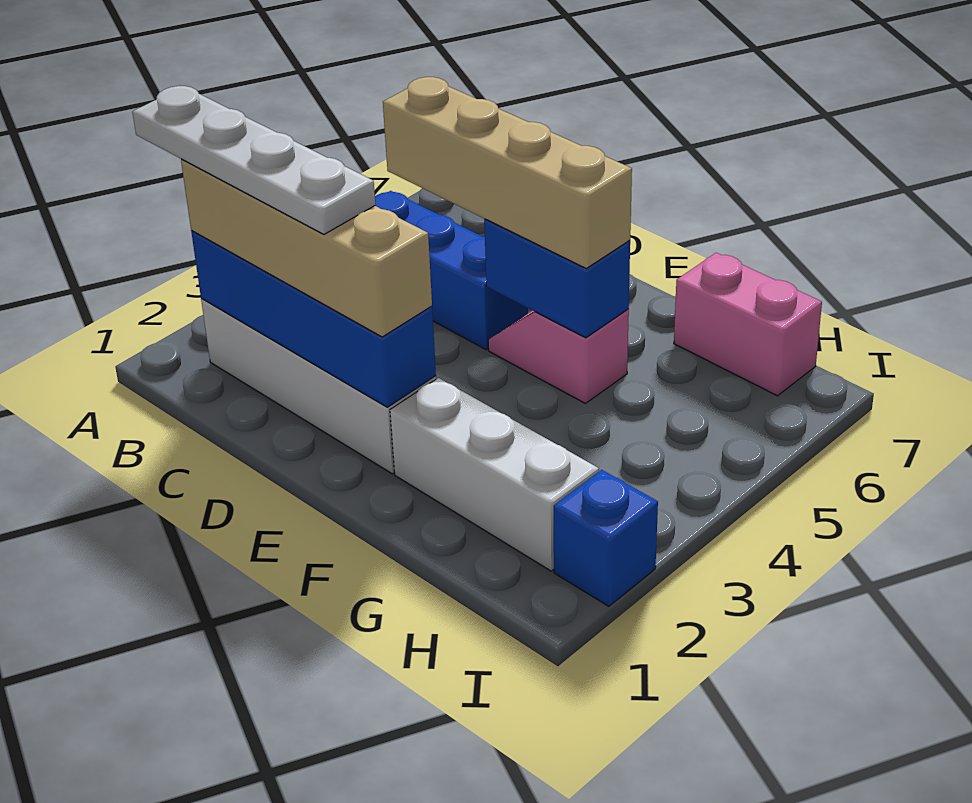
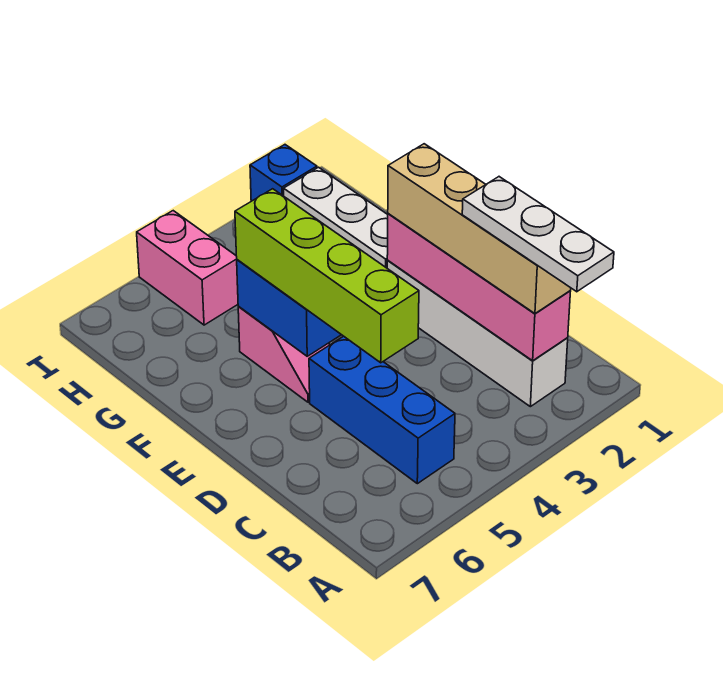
white plate A2:D2 level 4 -> white plate A2:C2 level 4
blue brick B2:E2 level 2 -> pink brick B2:E2 level 2
tan brick C5:F5 level 3 -> lime brick C5:F5 level 3
pink brick G7:H7 level 1 -> pink brick H5:I5 level 1

